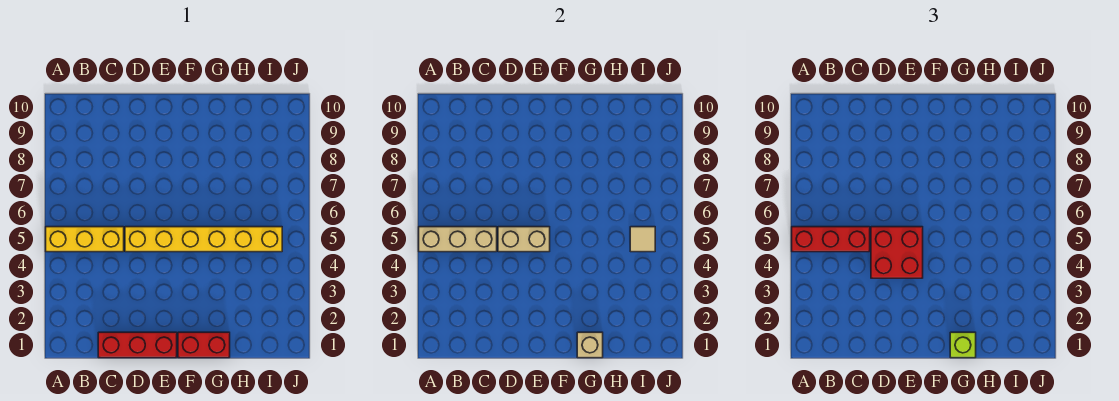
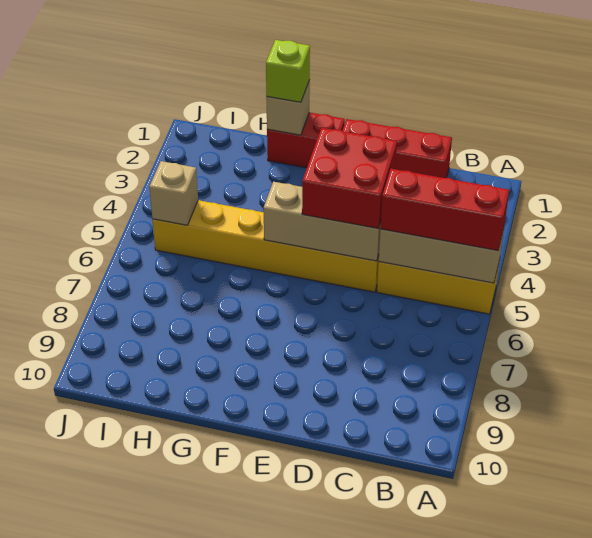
tan brick D5:E5 level 2 -> tan brick D5:F5 level 2
tan tile I5 level 2 -> tan brick I5 level 2

